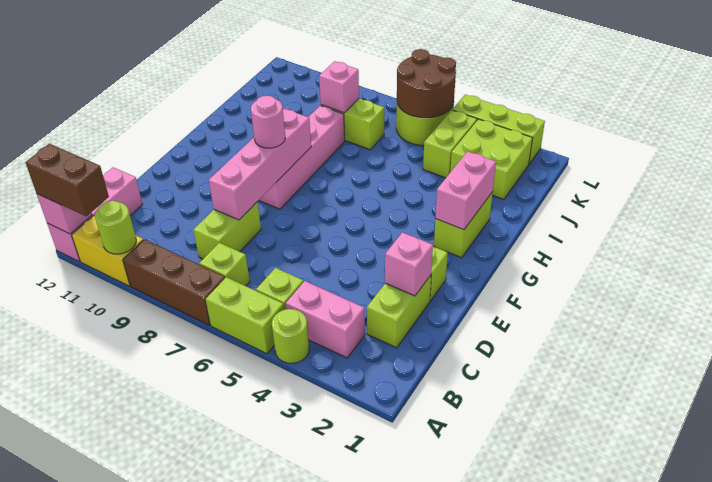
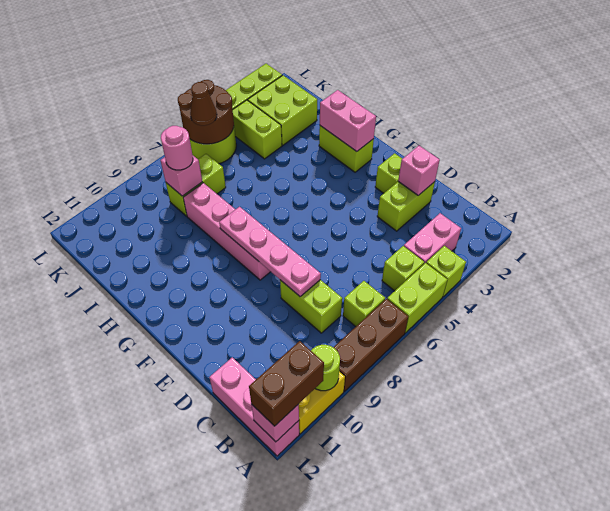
lime round brick A4 level 1 -> lime brick A4 level 1
lime brick C2:D2 level 1 -> lime brick D2:D3 level 1
pink brick D8:G8 level 2 -> pink plate D8:G8 level 2
pink round brick F8 level 3 -> pink round brick J8 level 3
none -> brown cone K6 level 3

